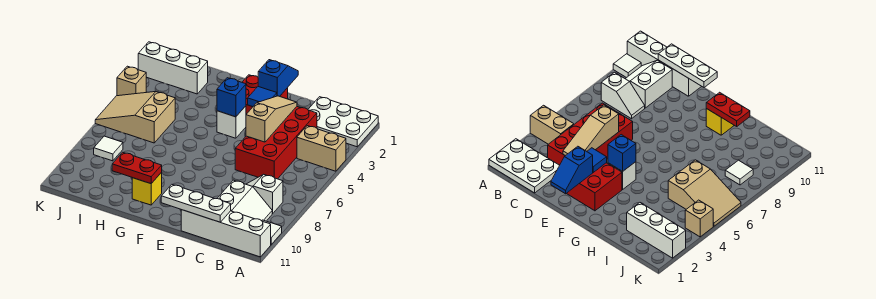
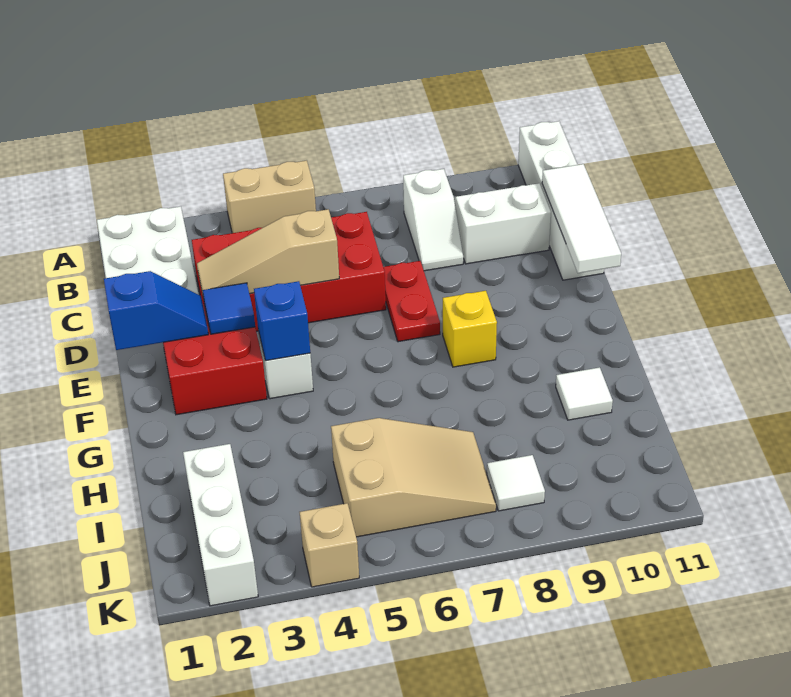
tan brick A4:B4 level 1 -> tan brick A4:A5 level 1
white tile A10 level 1 -> white tile H10 level 1
white plate C11:E11 level 2 -> white tile C11:E11 level 2
blue slope E1:E2 level 2 top 2 -> blue slope E1:E2 level 2 top 1
yellow brick G10 level 1 -> yellow brick F8 level 1
red plate G10:H10 level 2 -> red plate D7:E7 level 1
tan slope I5:K6 level 1 top I -> tan slope I5:J7 level 1 top 5

